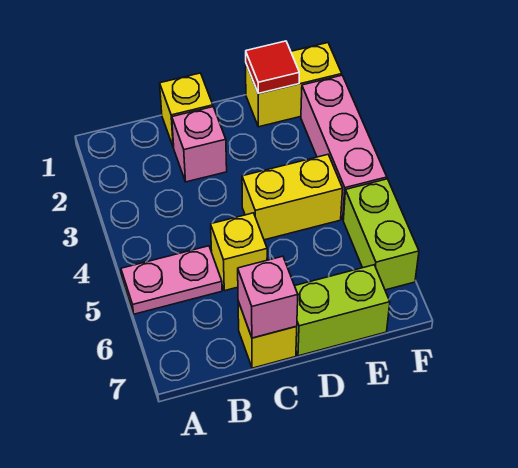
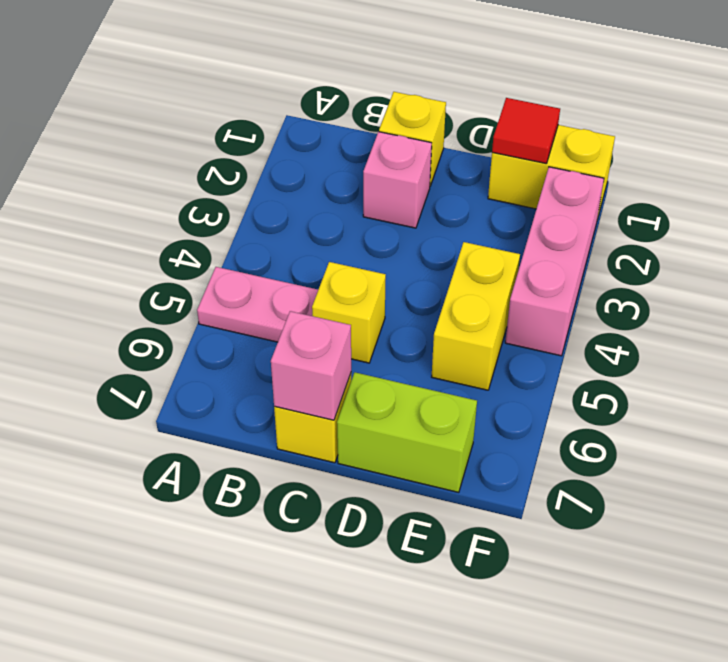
yellow brick D4:E4 level 1 -> yellow brick E4:E5 level 1
lime brick F5:F6 level 1 -> none

